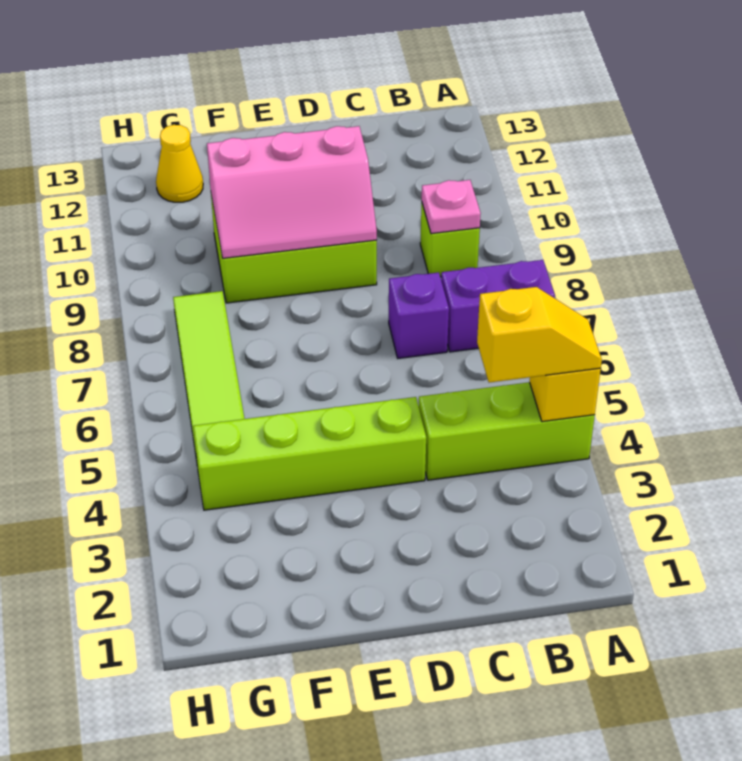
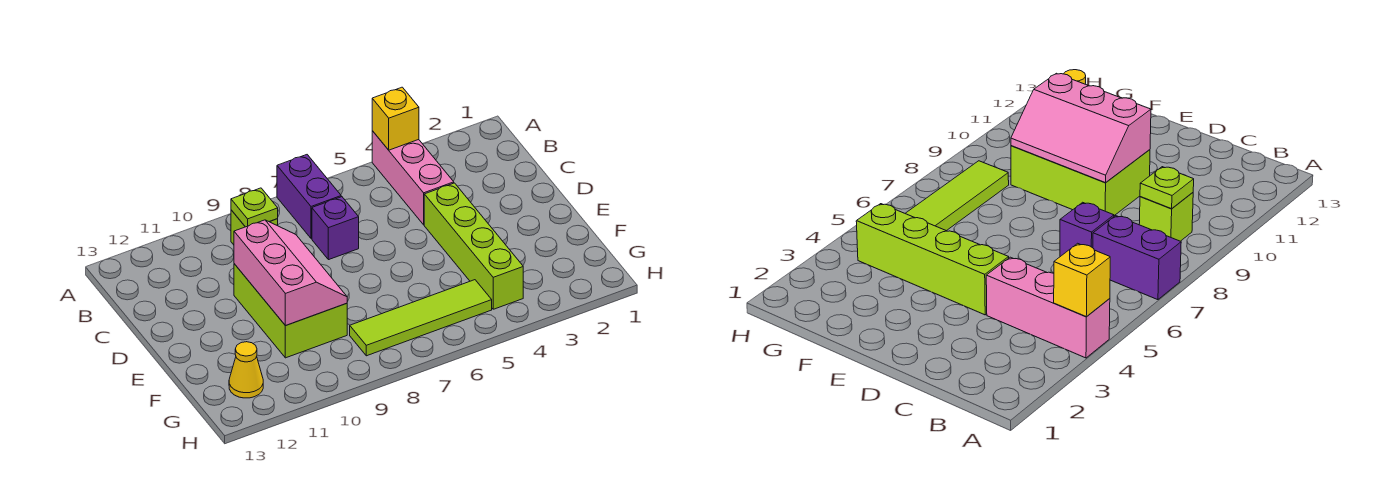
lime brick A4:C4 level 1 -> pink brick A4:C4 level 1
yellow slope A4:B4 level 3 top B -> none
pink plate B9 level 2 -> lime plate B9 level 2

